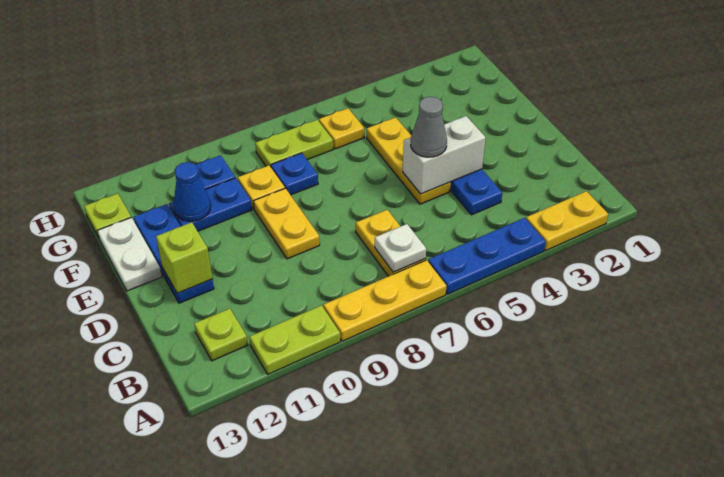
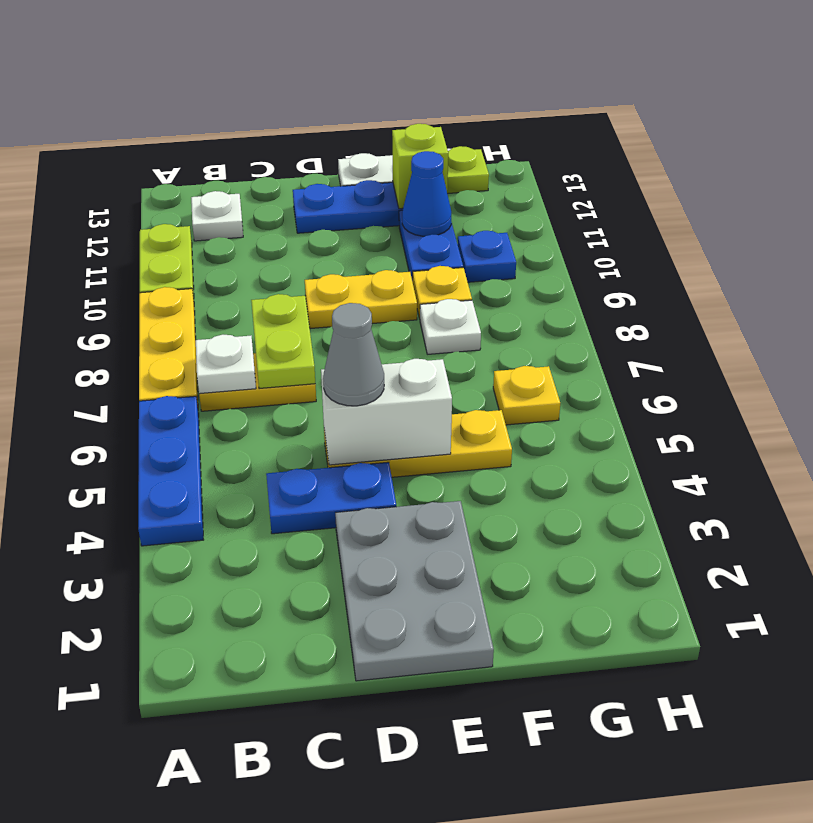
yellow plate A2:A3 level 1 -> none
lime plate B12 level 1 -> white plate B12 level 1
none -> grey plate D1:E3 level 1
white brick D4:D5 level 2 -> white brick D5:E5 level 2
lime brick D12 level 2 -> lime brick F12 level 2
blue plate F8 level 1 -> white plate F8 level 1
lime plate G7:G8 level 1 -> lime plate C7:C8 level 2

